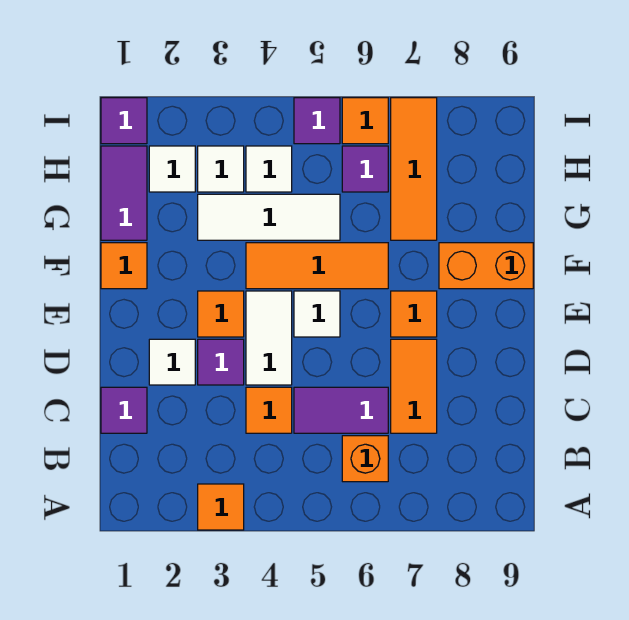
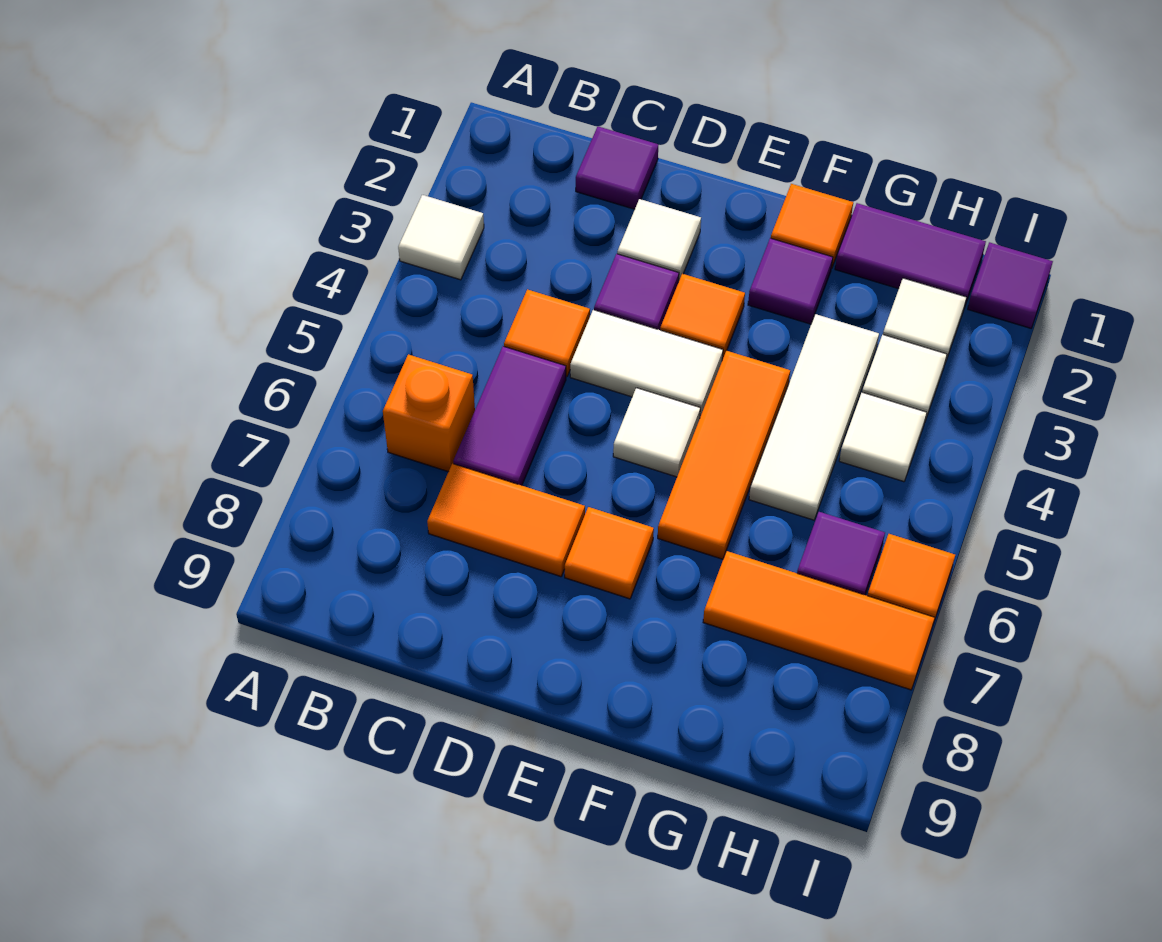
orange tile A3 level 1 -> white tile A3 level 1
orange brick F8:F9 level 1 -> none
purple tile I5 level 1 -> purple tile F2 level 1

